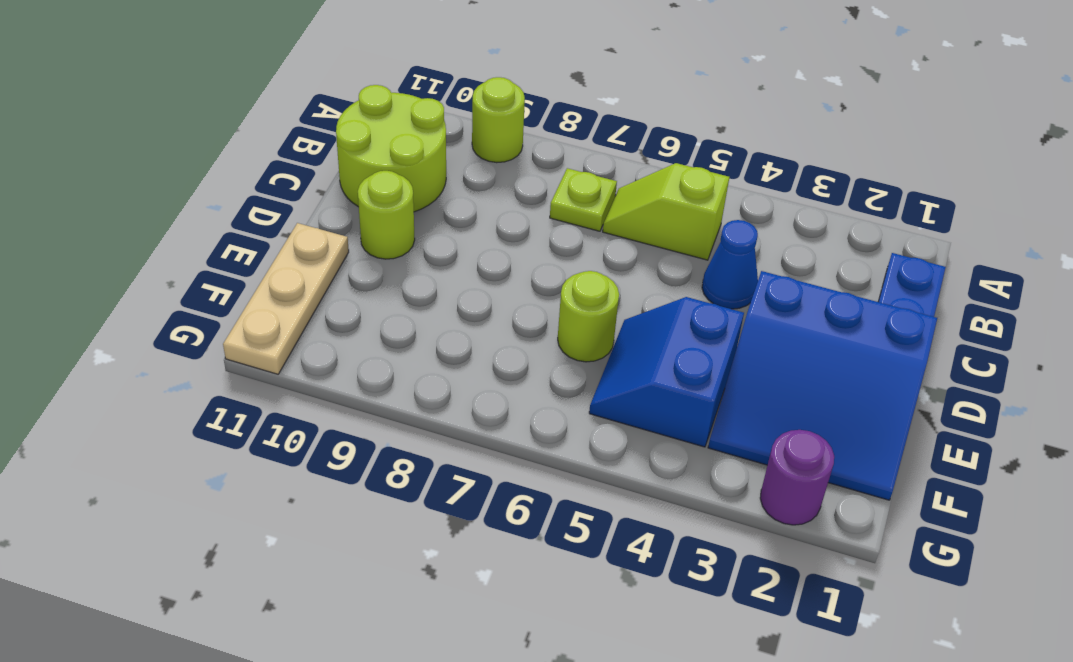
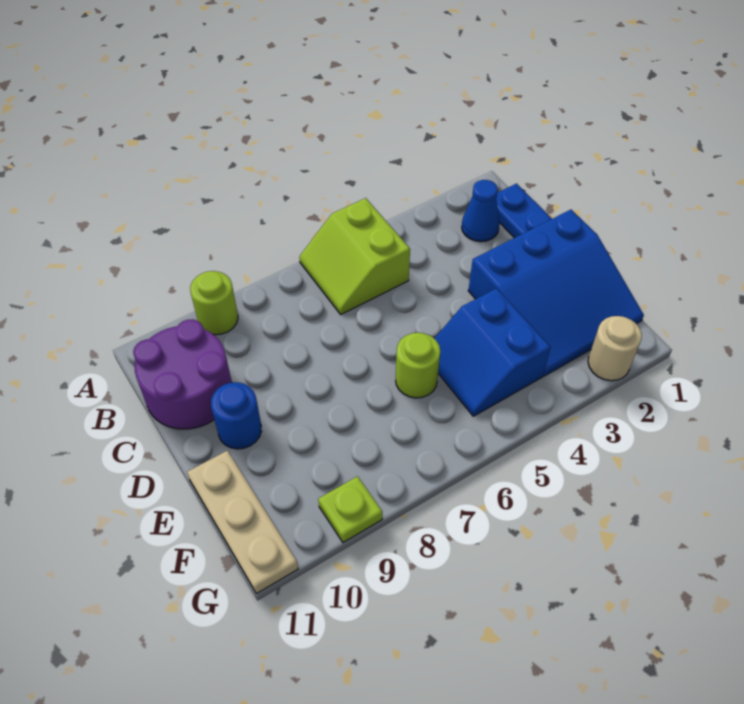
lime slope B5:B6 level 1 top 5 -> lime slope A5:B6 level 1 top 5
lime plate B7 level 1 -> lime plate G9 level 1
lime round brick B10:C11 level 1 -> purple round brick B10:C11 level 1
blue cone C4 level 1 -> blue cone B2 level 1
lime round brick D10 level 1 -> blue round brick D10 level 1
purple round brick G2 level 1 -> tan round brick G2 level 1

